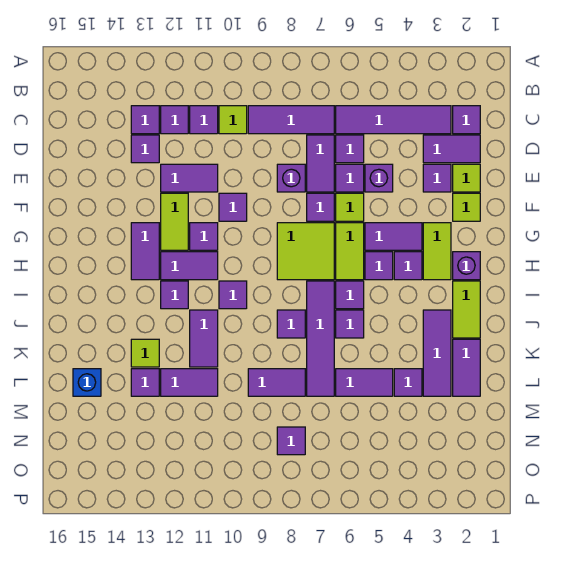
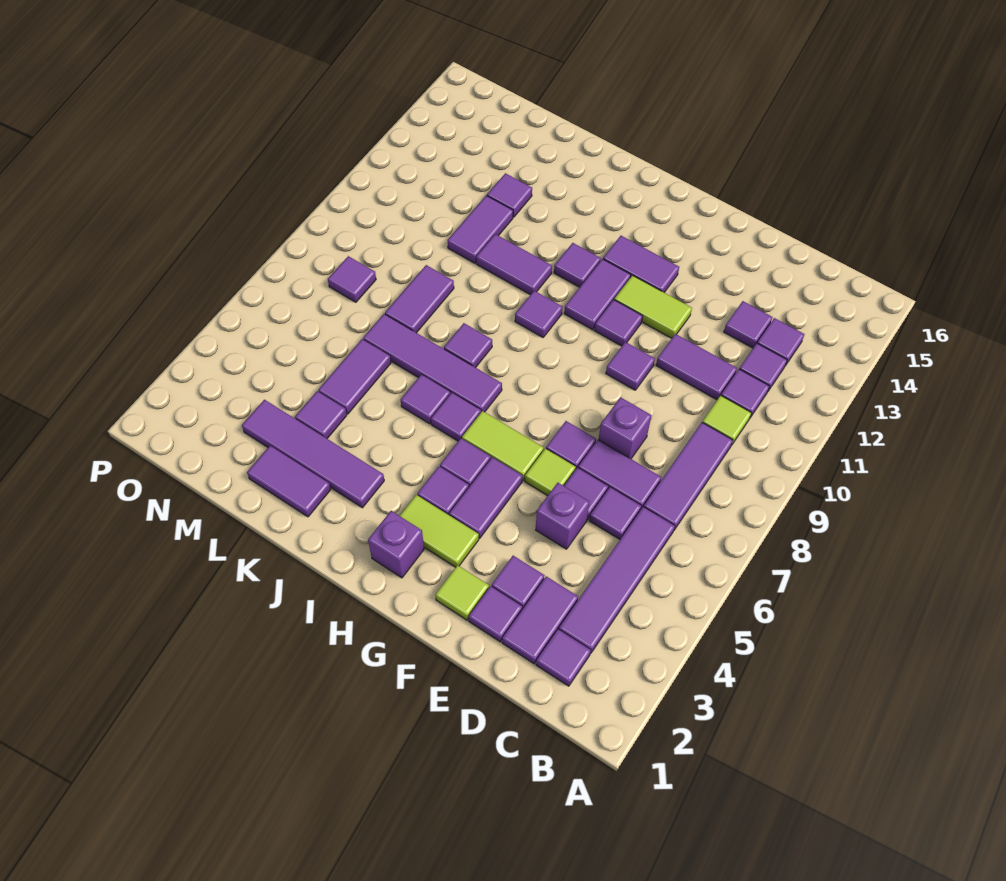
lime tile E2 level 1 -> purple tile E2 level 1
purple tile E11:E12 level 1 -> purple tile D11:E11 level 1
lime tile G7:H8 level 1 -> none
lime tile I2:J2 level 1 -> none
purple tile J3:L3 level 1 -> purple tile J3:M3 level 1
lime tile K13 level 1 -> none
blue brick L15 level 1 -> none

